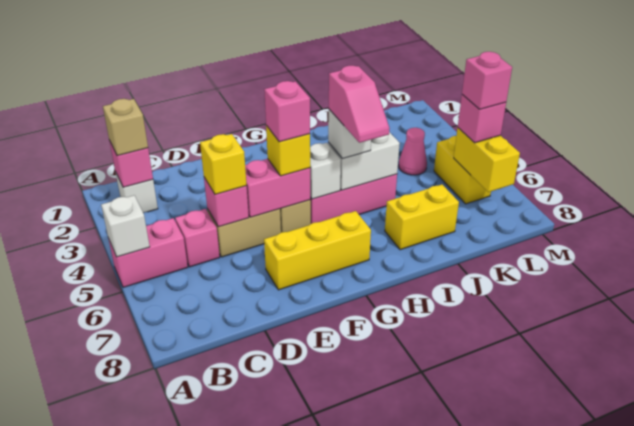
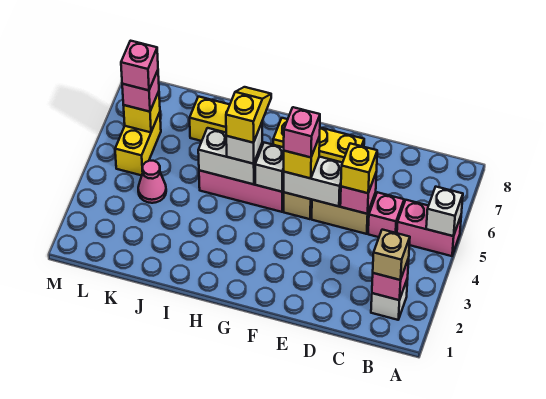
pink brick E5:F5 level 2 -> white brick E5:F5 level 2
pink slope H5:H6 level 4 top 5 -> yellow slope H5:H6 level 4 top 5
yellow brick L6:L7 level 2 -> yellow brick L6 level 2

